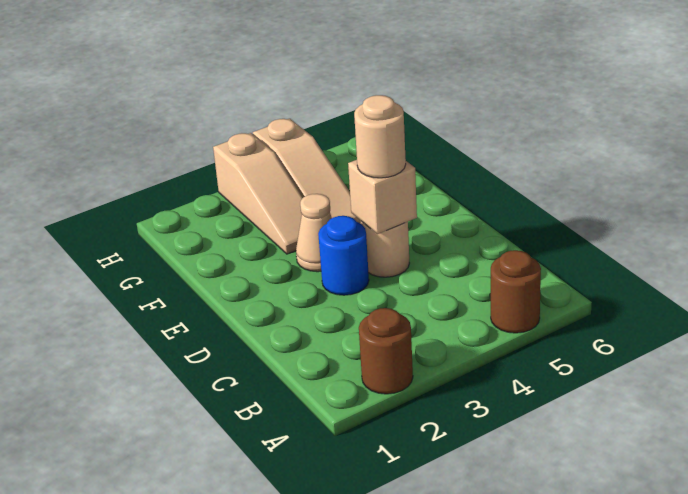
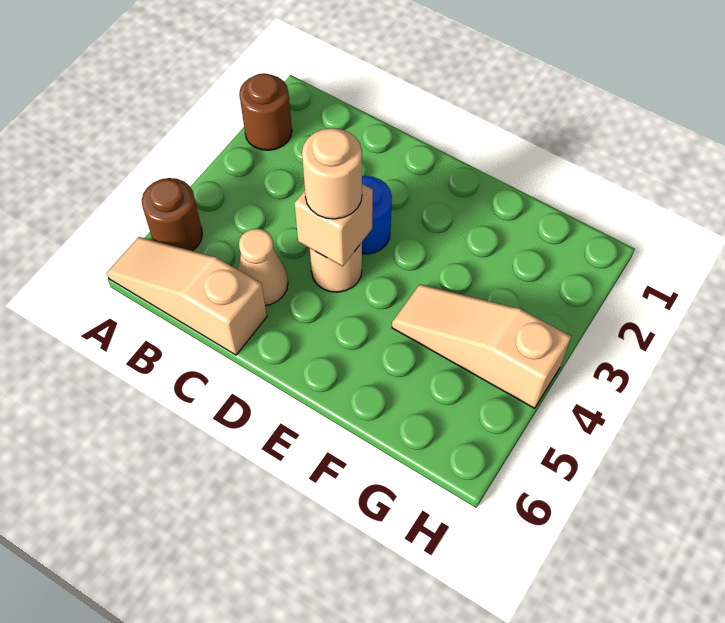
tan cone E3 level 1 -> tan cone C5 level 1
tan slope F3:H3 level 1 top H -> tan slope A6:C6 level 1 top C

